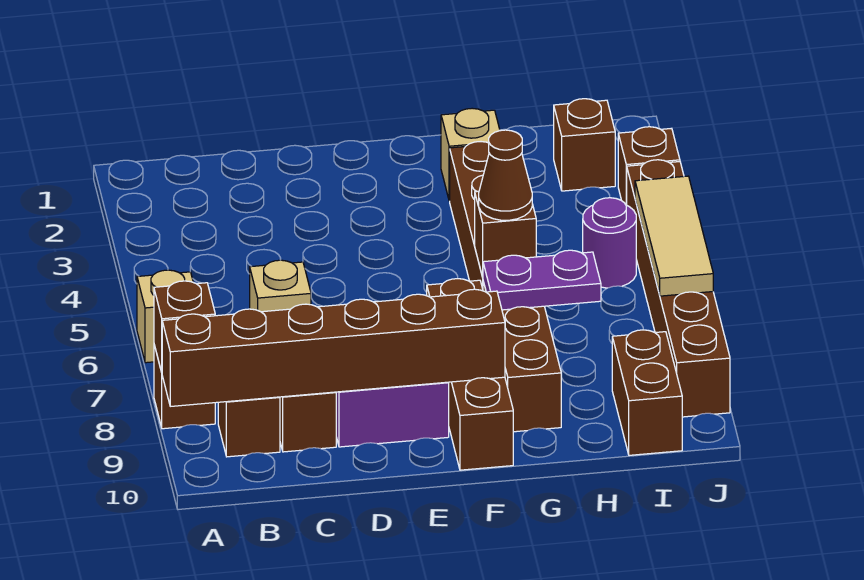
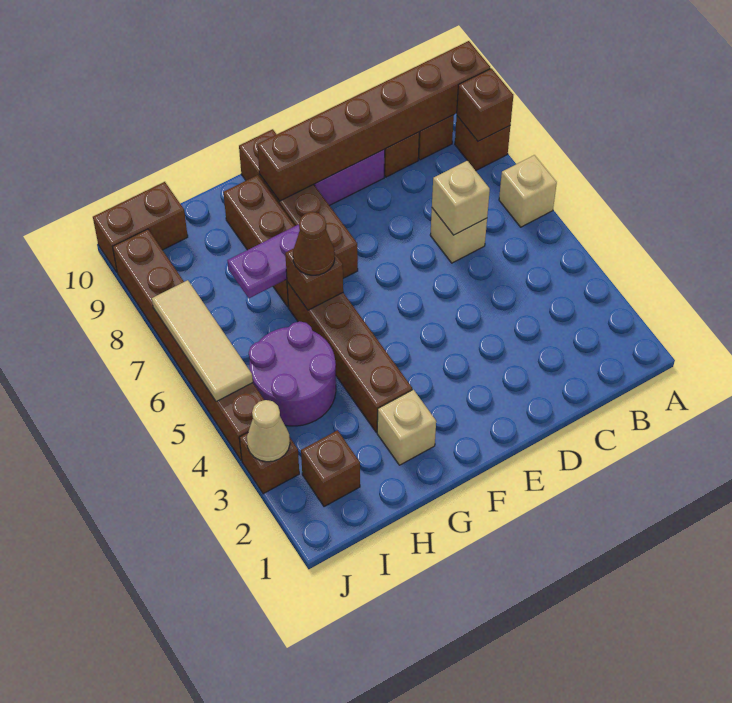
none -> tan brick C6 level 2
purple round brick I5 level 1 -> purple round brick H4:I5 level 1
brown brick I9:I10 level 1 -> brown brick I10:J10 level 1
none -> tan cone J3 level 2

